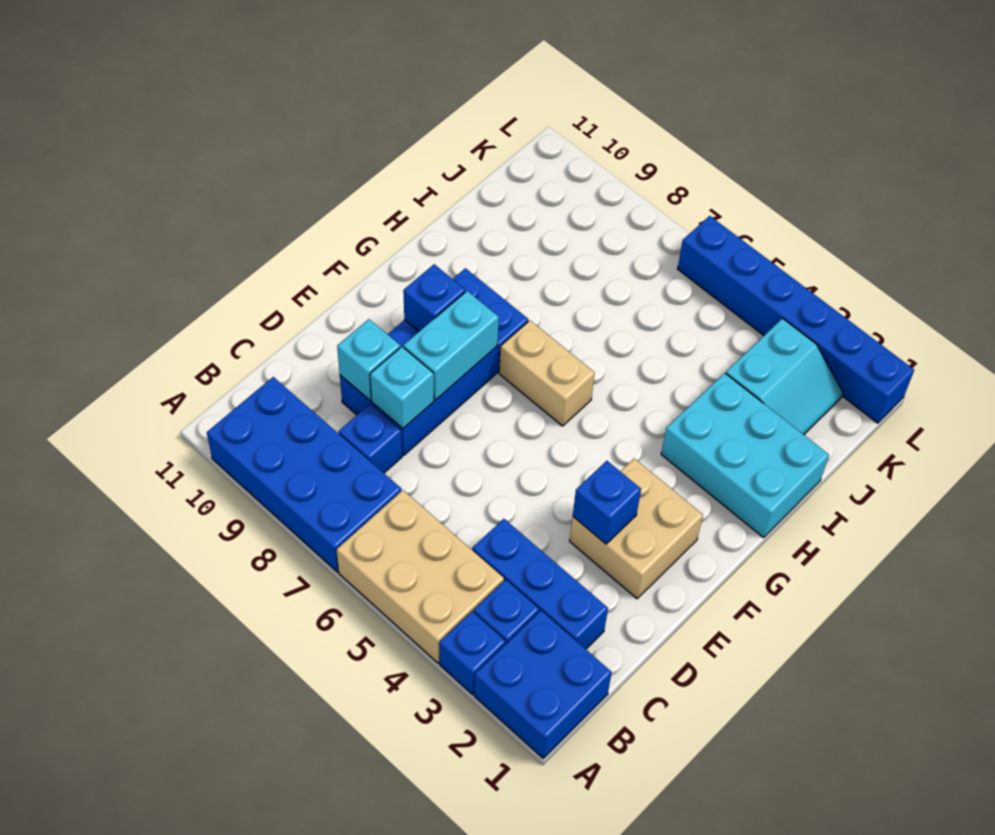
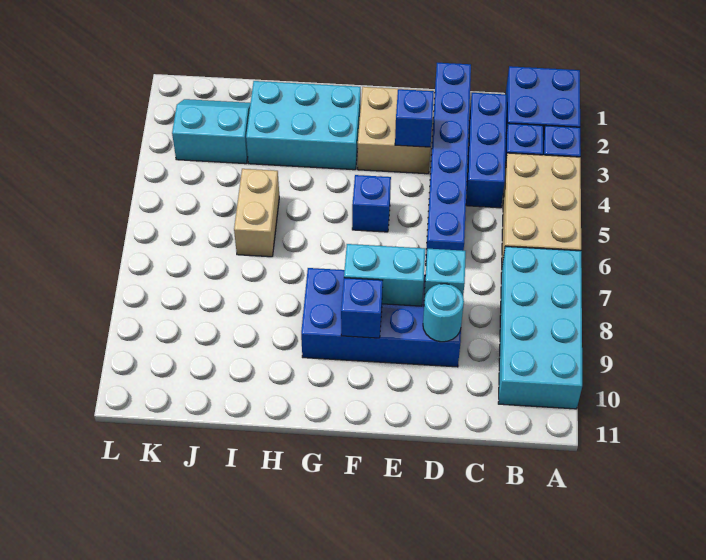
blue brick A7:B10 level 1 -> cyan brick A7:B10 level 1
blue brick C8 level 1 -> blue brick F5 level 1
cyan brick D9 level 2 -> cyan round brick D9 level 2
tan brick G6:G7 level 1 -> tan brick I5:I6 level 1
cyan brick H1:I3 level 1 -> cyan brick G2:I3 level 1
blue brick L1:L6 level 1 -> blue brick D1:D6 level 1

